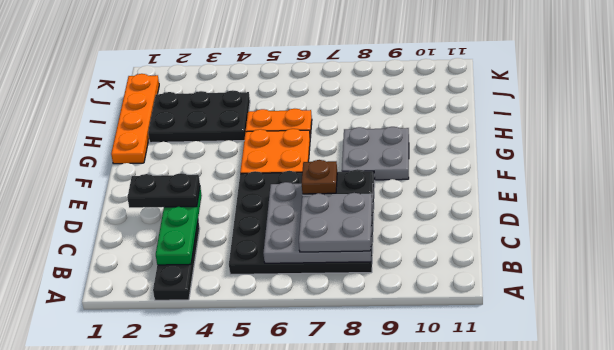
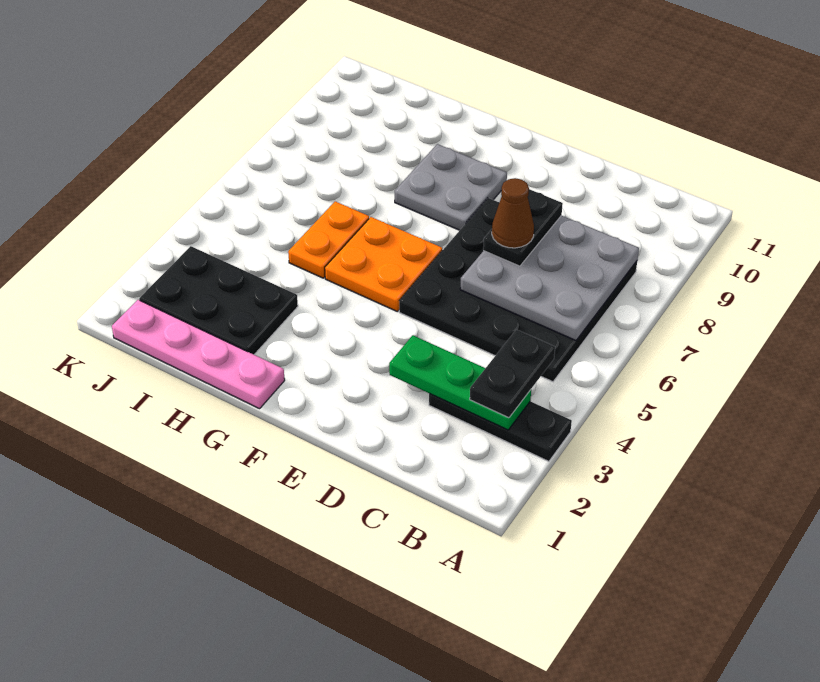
grey plate B7:C8 level 3 -> none
black plate D2:D3 level 3 -> black plate B3:B4 level 3
brown plate D7 level 4 -> brown cone D7 level 4
orange plate G1:J1 level 1 -> pink plate G1:J1 level 1
black plate H2:I4 level 1 -> black plate H2:J3 level 1

